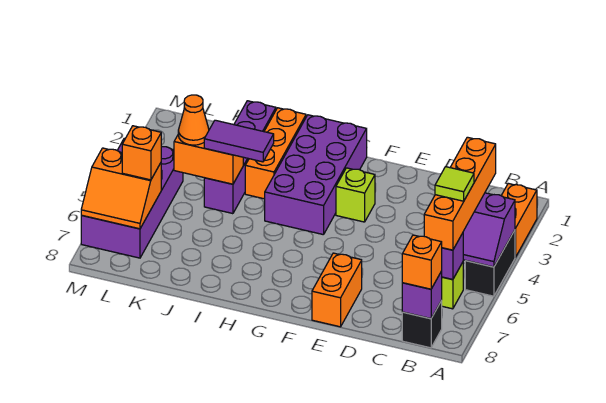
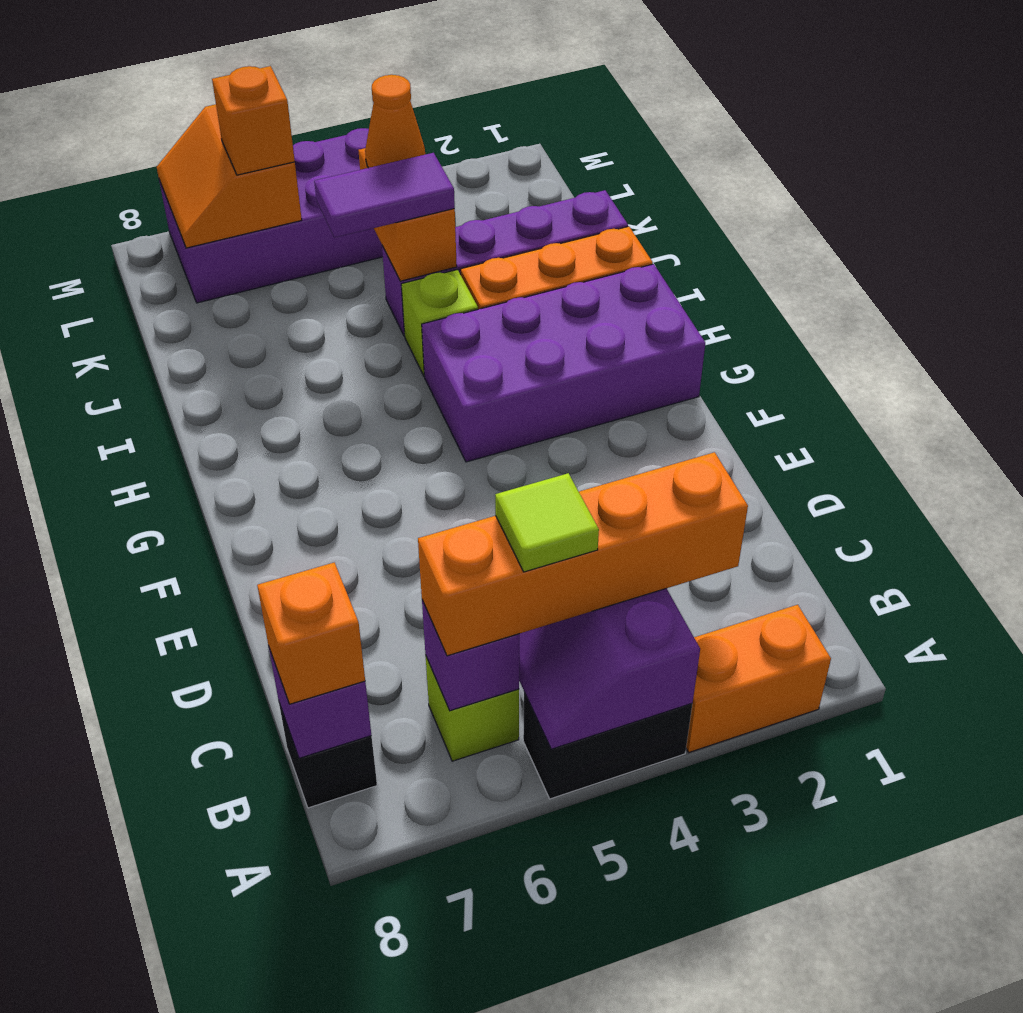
orange brick E7:E8 level 1 -> none
lime brick F3 level 1 -> lime brick I4 level 1
purple tile I4:J4 level 3 -> purple tile J4:J5 level 3

